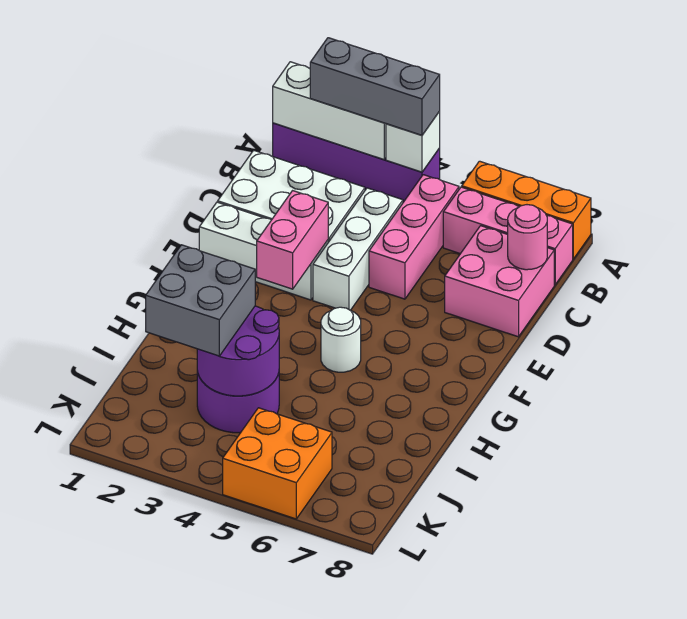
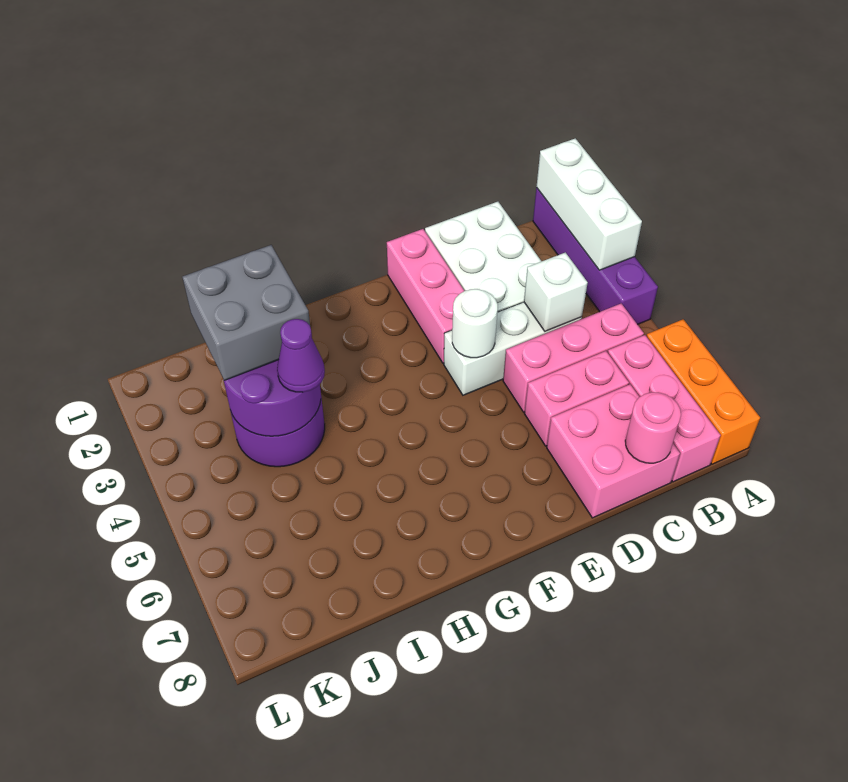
grey brick A2:A4 level 3 -> none
white brick A4 level 2 -> white brick C4 level 2
white brick E1:E3 level 1 -> pink brick E1:E3 level 1
pink brick E3:F3 level 2 -> pink brick C6:D6 level 1
white round brick G5 level 1 -> white round brick E4 level 2
none -> purple cone I4 level 3
orange brick K5:L6 level 1 -> none

